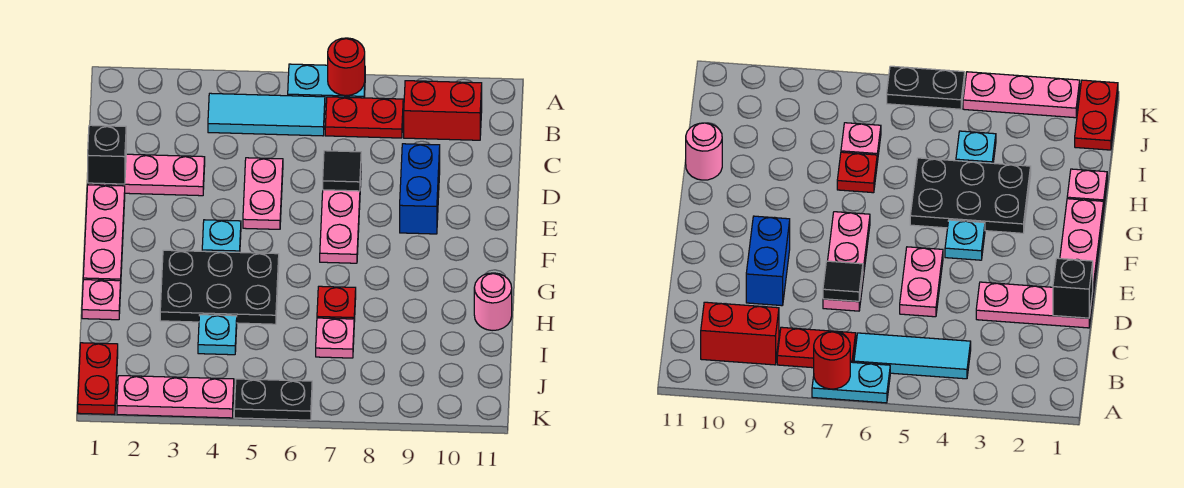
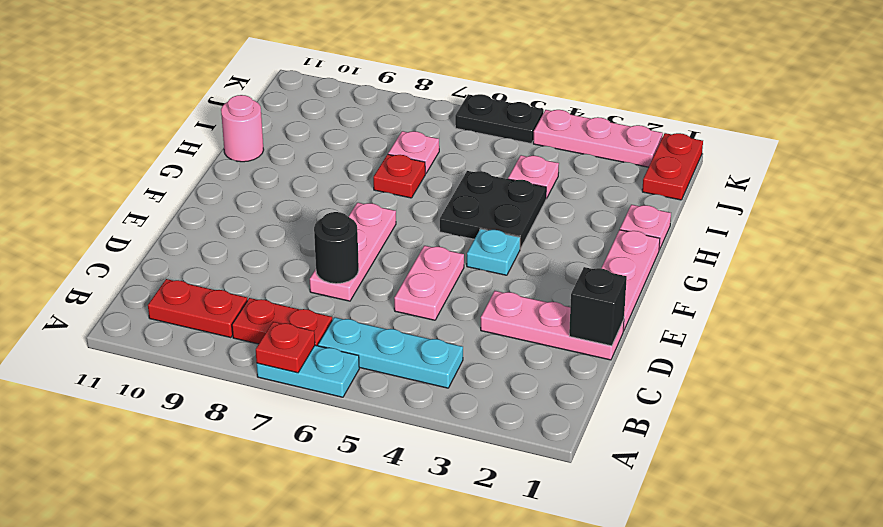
red round brick A7 level 2 -> red plate A7 level 2
cyan tile B4:B6 level 1 -> cyan plate B4:B6 level 1
red brick B9:B10 level 1 -> red plate B9:B10 level 1
black tile D7 level 2 -> black round brick D7 level 2
blue brick D9:E9 level 1 -> none
black plate G3:H5 level 1 -> black plate G4:H5 level 1
cyan plate I4 level 1 -> pink plate I4 level 1

